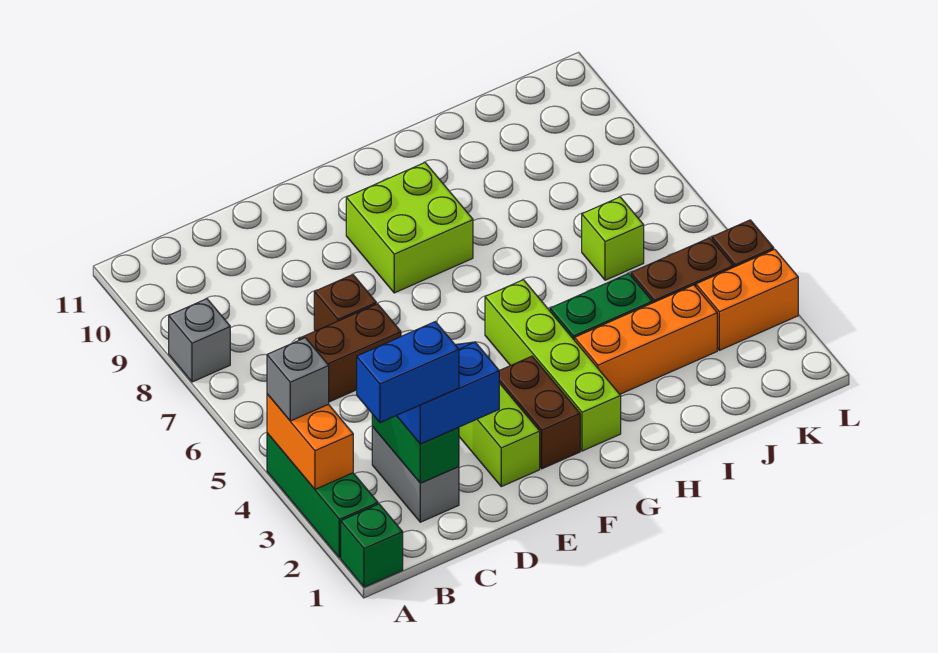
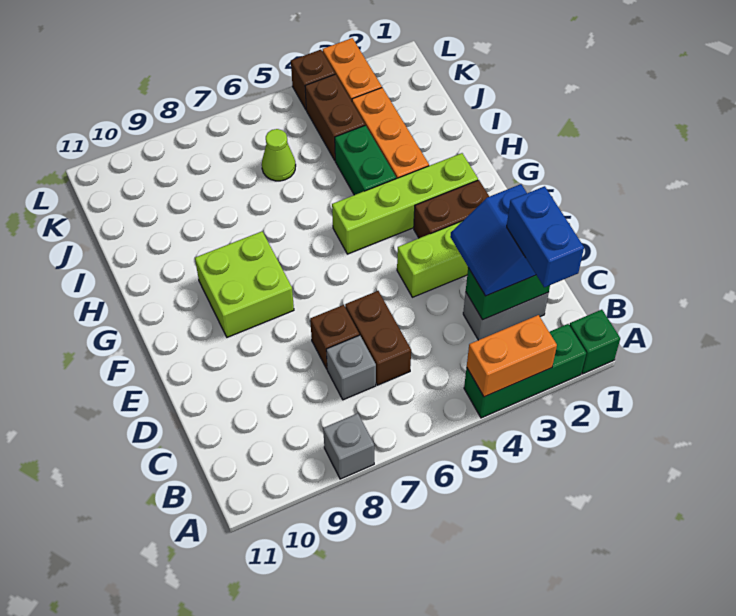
grey brick A4 level 3 -> grey brick C7 level 1
lime brick J6 level 1 -> lime cone J6 level 1

